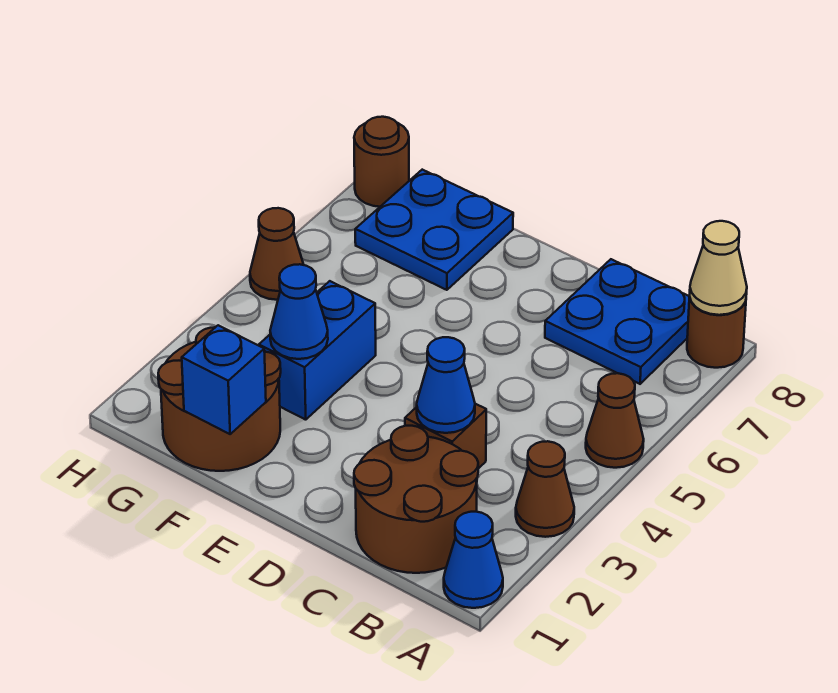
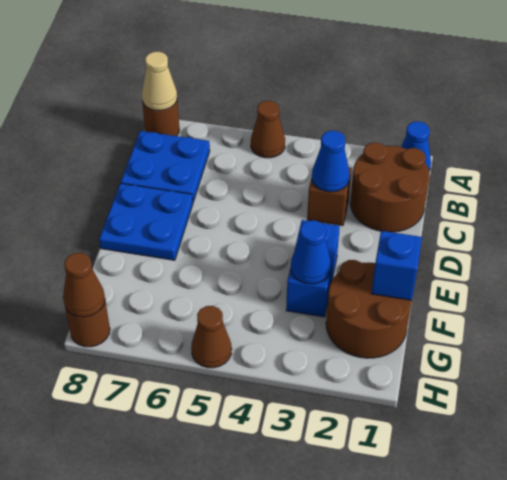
brown cone A3 level 1 -> brown cone H8 level 2
blue brick F3:F4 level 1 -> blue brick E3:F3 level 1
blue plate F7:G8 level 1 -> blue plate D7:E8 level 1

